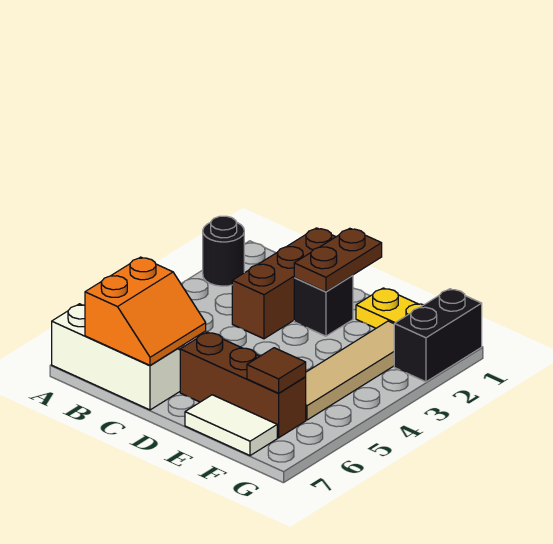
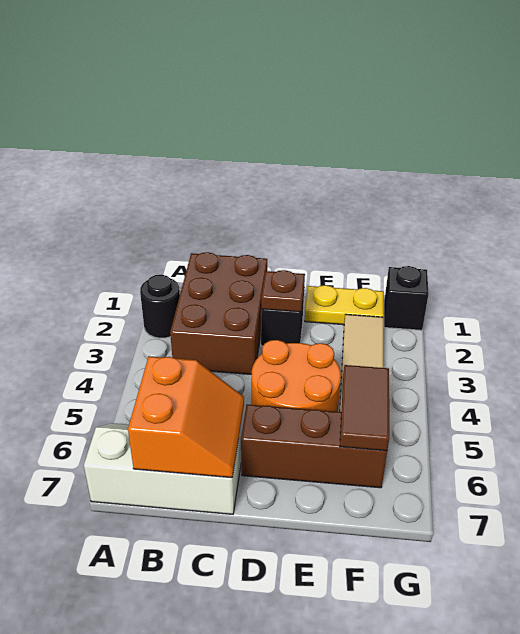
brown brick C1:C3 level 1 -> brown brick B1:C3 level 1
brown plate D1:D2 level 2 -> brown plate D2 level 2
none -> orange round brick D4:E5 level 1
white tile E7:F7 level 1 -> none
brown tile F6 level 2 -> brown tile F5:F6 level 2
black brick G1:G2 level 1 -> black brick G1 level 1

